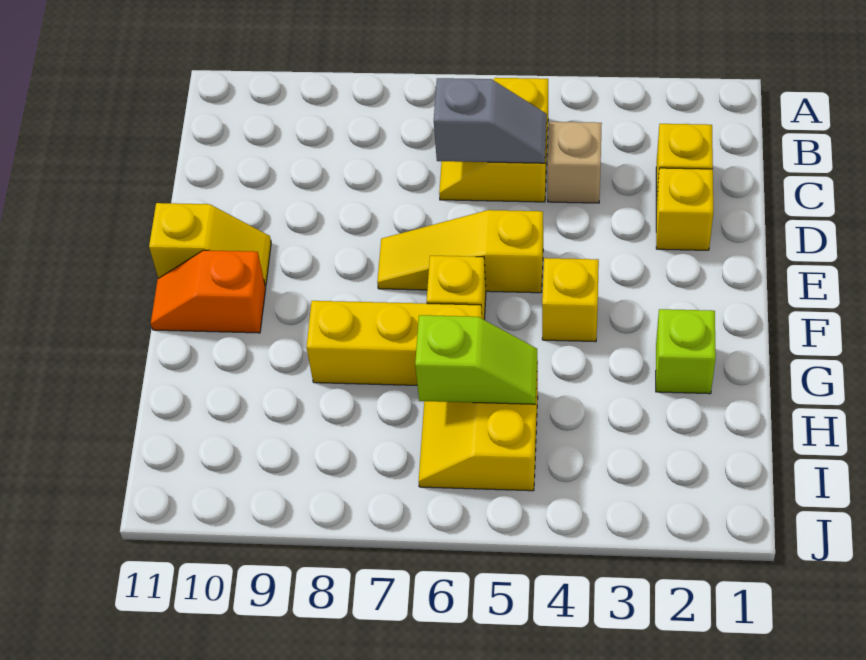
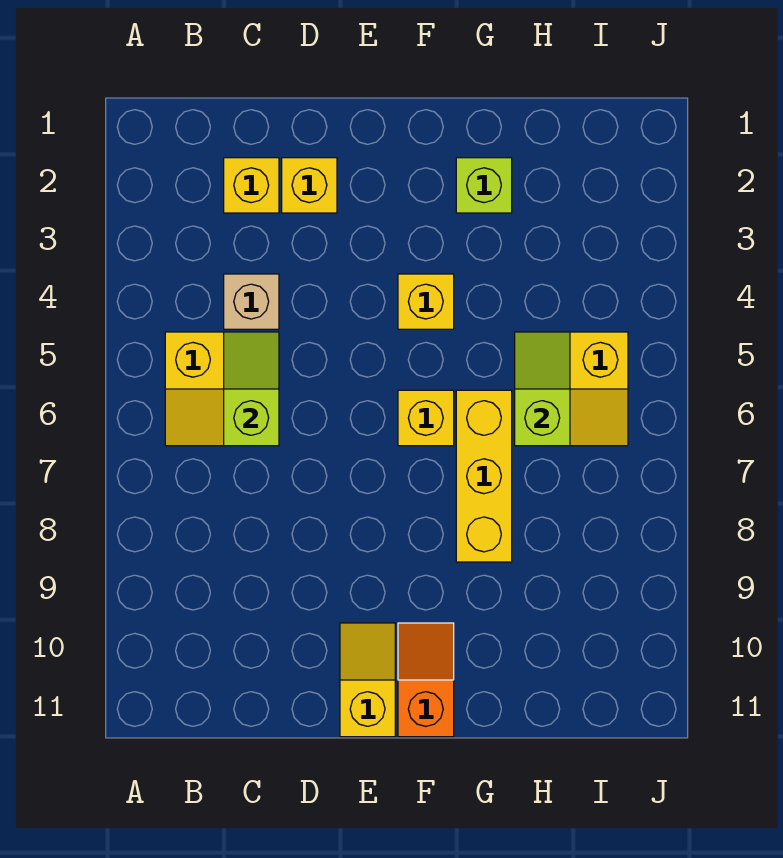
grey slope C5:C6 level 2 top 6 -> lime slope C5:C6 level 2 top 6
yellow slope E5:E7 level 1 top 5 -> none
orange slope F10:F11 level 1 top 10 -> orange slope F10:F11 level 1 top 11

